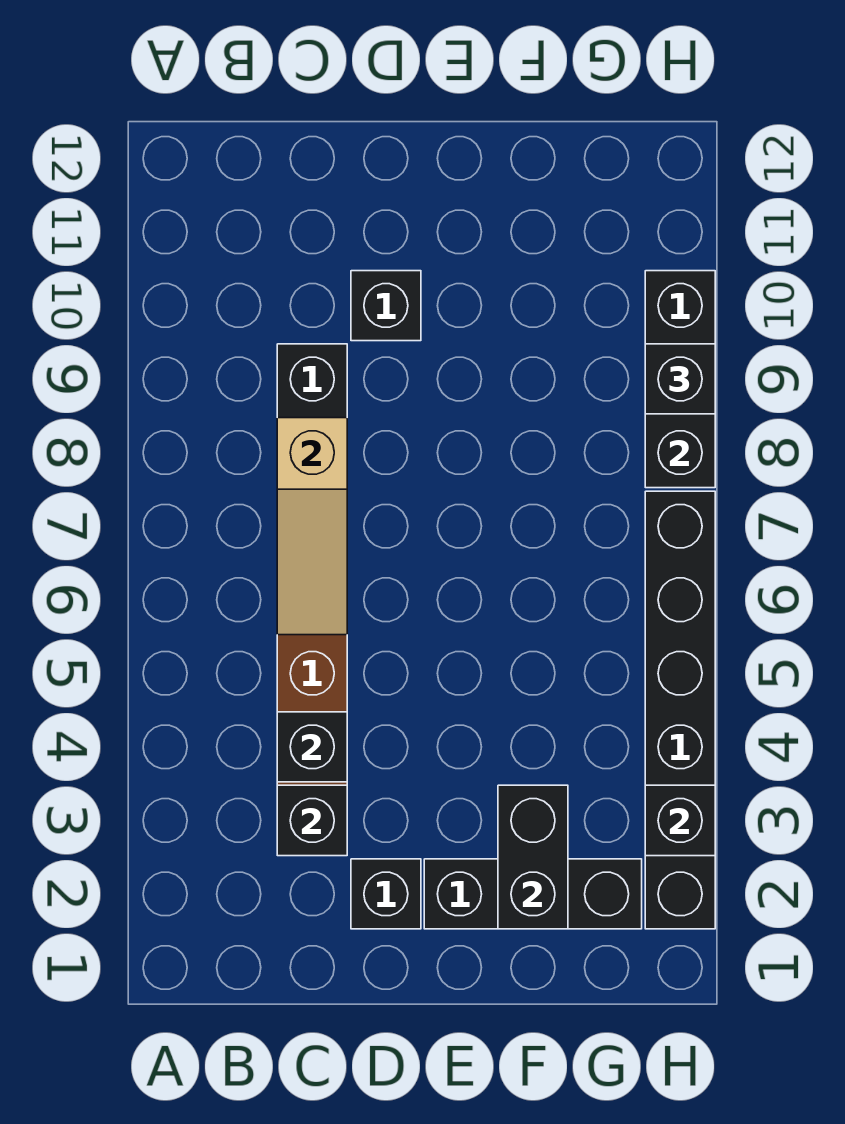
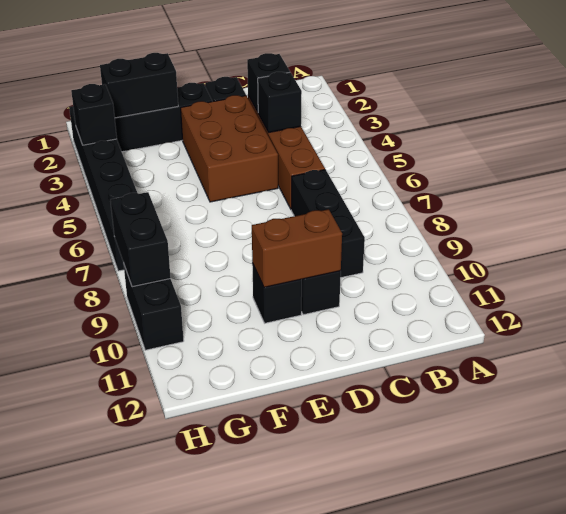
tan slope C6:C8 level 2 top 8 -> none
none -> brown brick D3:E5 level 1
none -> brown brick D10:E10 level 2
black brick F2:F3 level 2 -> black brick F2:G2 level 2
black brick H9 level 3 -> black brick E10 level 1

